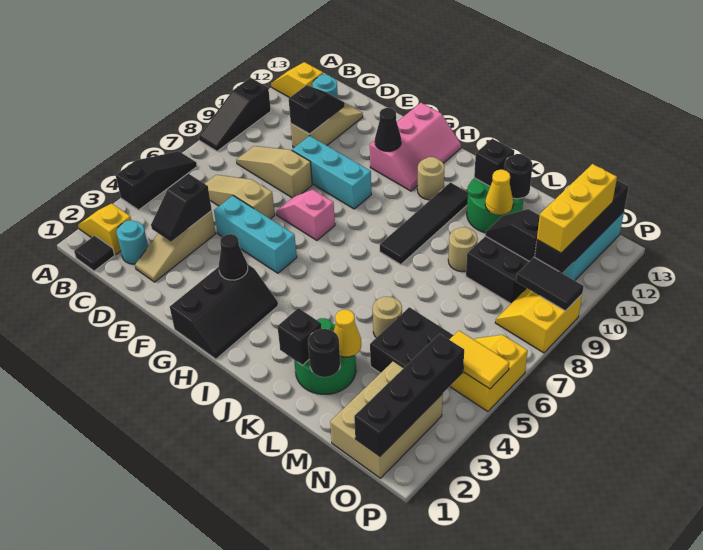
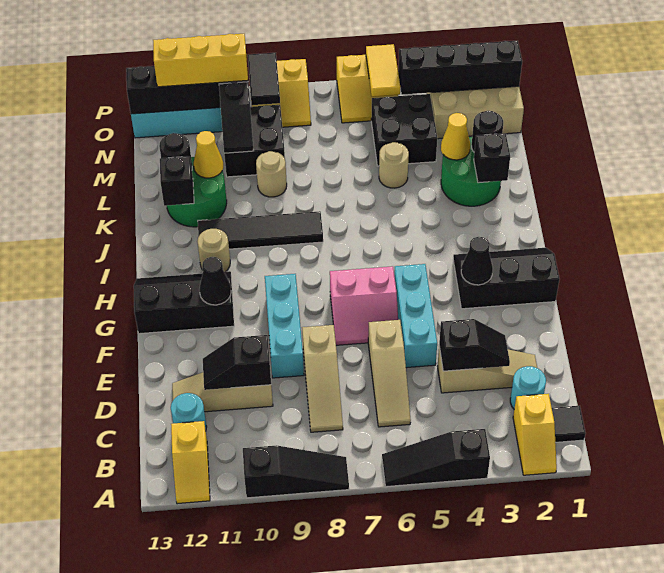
pink slope F7:G7 level 1 top G -> pink slope F6:G7 level 1 top G
pink slope G11:H13 level 1 top G -> black slope G11:H13 level 1 top G

